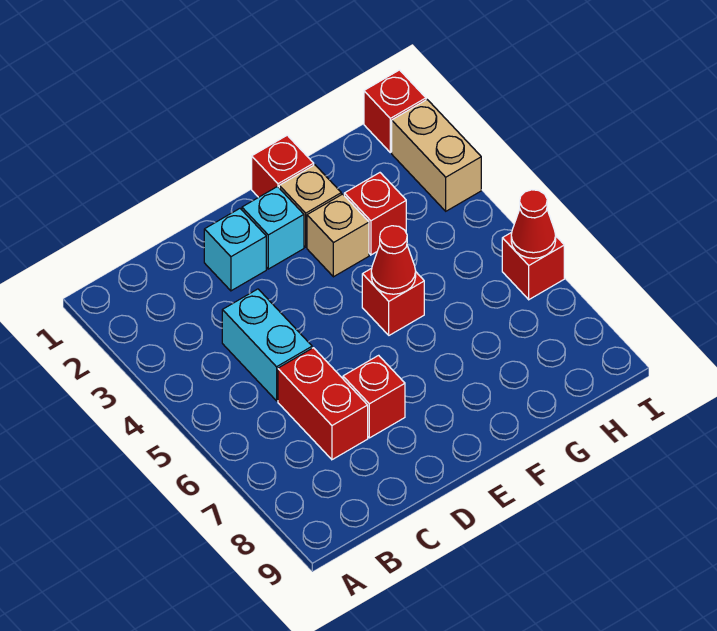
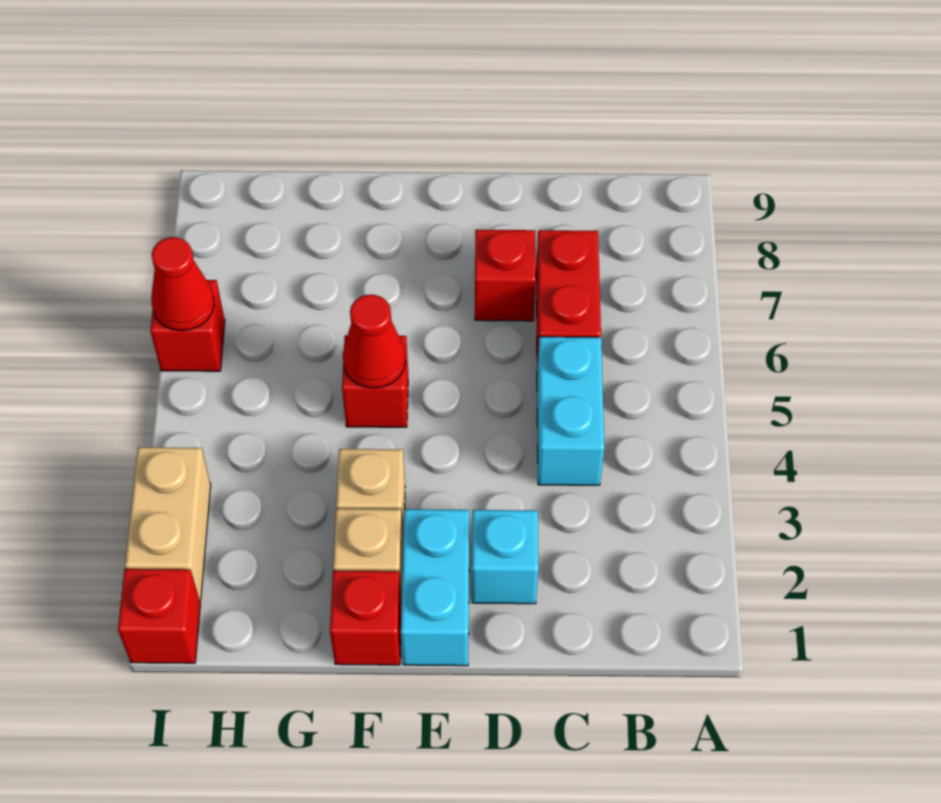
cyan brick E2 level 1 -> cyan brick E1:E2 level 1
red brick G3 level 1 -> none

